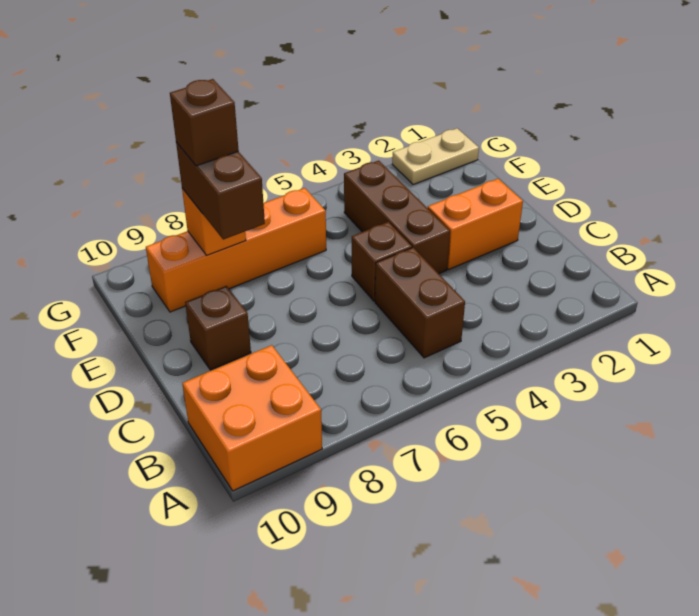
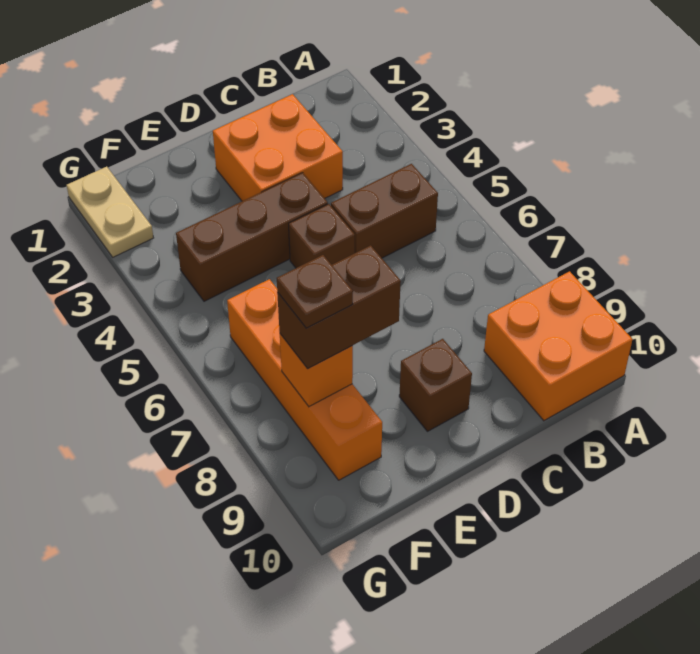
orange brick D2:D3 level 1 -> orange brick C2:D3 level 1
brown brick F8 level 4 -> brown plate F8 level 4

